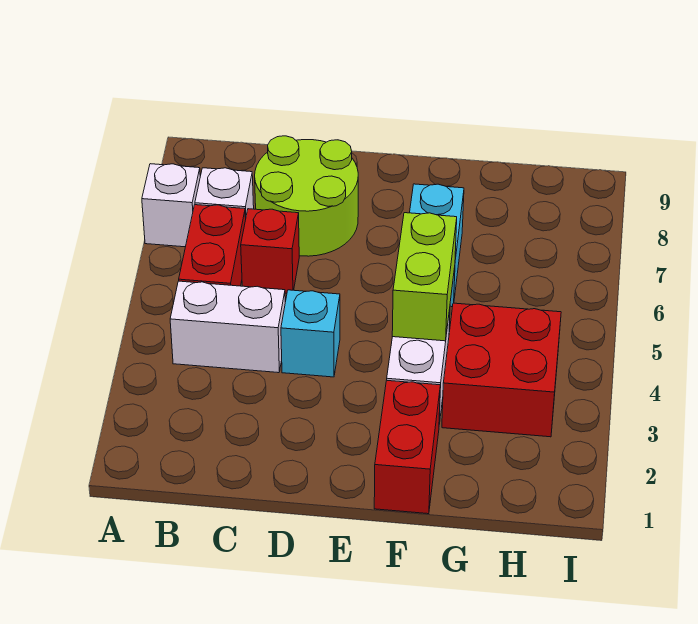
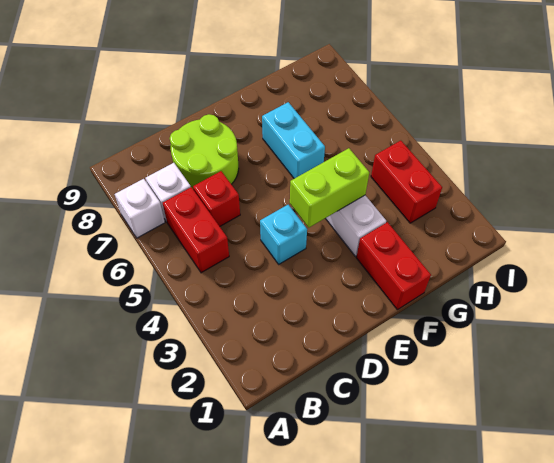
white brick B4:C4 level 1 -> none
lime brick F4:F5 level 2 -> lime brick E4:F4 level 2
red brick G3:H4 level 1 -> red brick H3:H4 level 1

